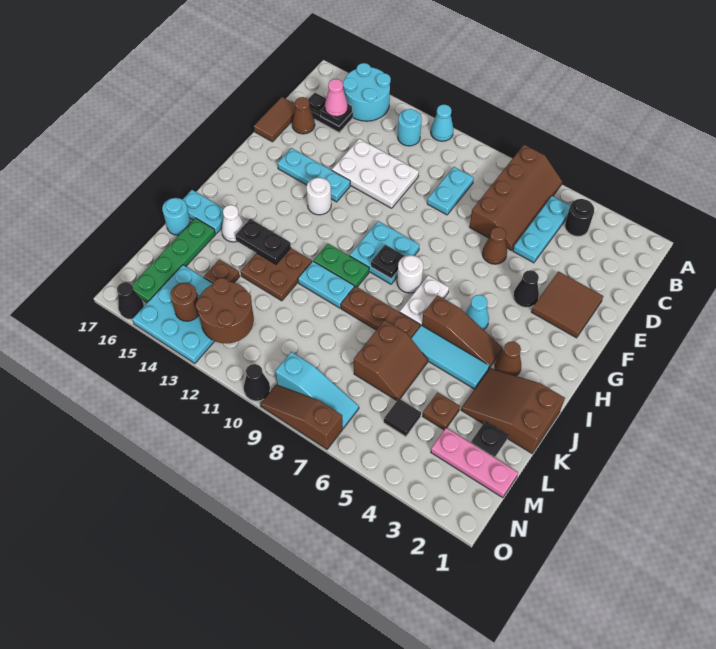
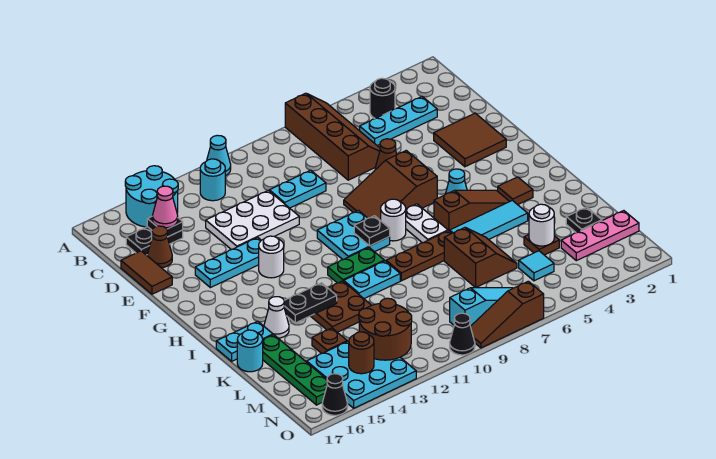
cyan plate B5:D5 level 1 -> cyan plate C3:C5 level 1
cyan plate C9:D9 level 1 -> cyan plate D9:D10 level 1
black cone F4 level 1 -> none
brown cone I3 level 1 -> brown tile I3 level 1
brown slope J1:K3 level 1 top 1 -> brown slope F6:G8 level 1 top 6
none -> white round brick L4 level 2
black tile M5 level 1 -> cyan tile M5 level 1

